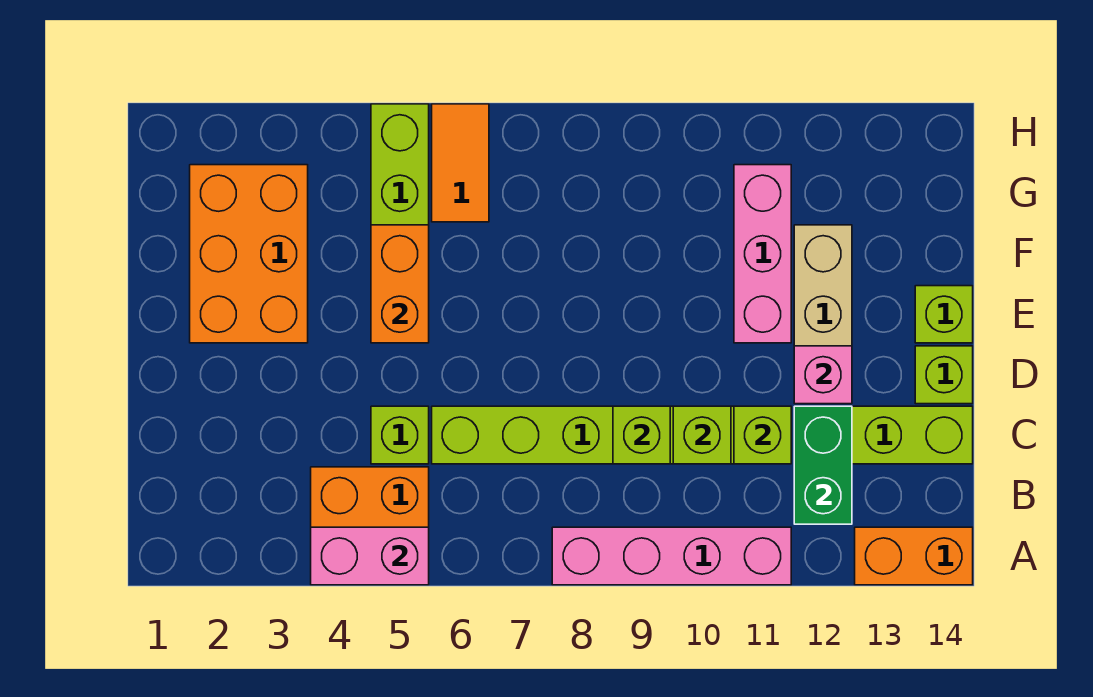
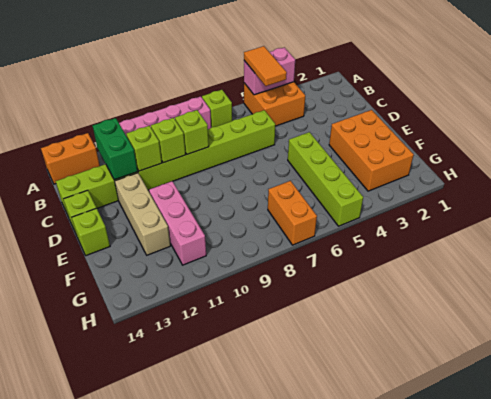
lime brick C5 level 1 -> lime brick A7 level 1
pink brick D12 level 2 -> none
orange brick E5:F5 level 2 -> orange brick G7:H7 level 1
orange tile G6:H6 level 1 -> orange tile A5:B5 level 3

